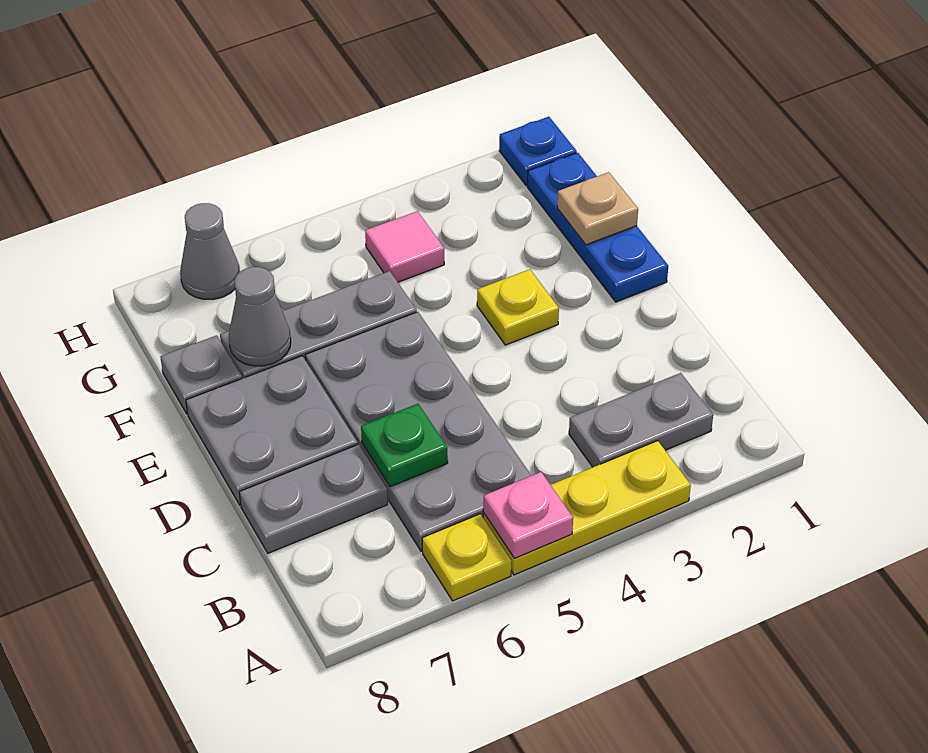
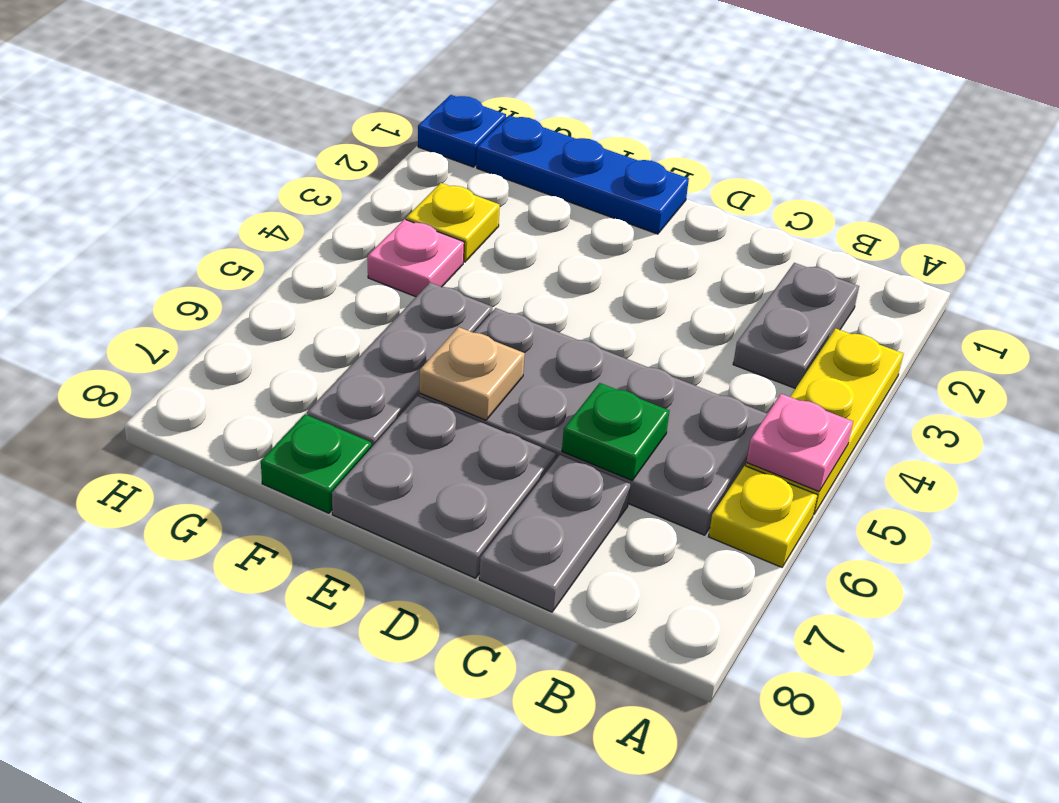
yellow plate E3 level 1 -> yellow plate G3 level 1
tan plate F1 level 2 -> tan plate E6 level 2
grey cone F7 level 2 -> none
grey plate F8 level 1 -> green plate F8 level 1
pink tile G4 level 1 -> pink plate G4 level 1
grey cone H7 level 1 -> none

